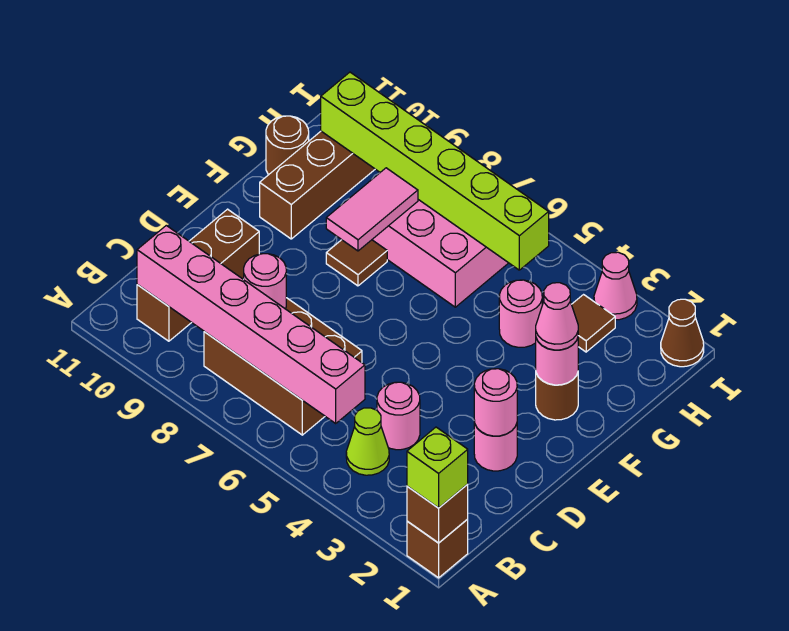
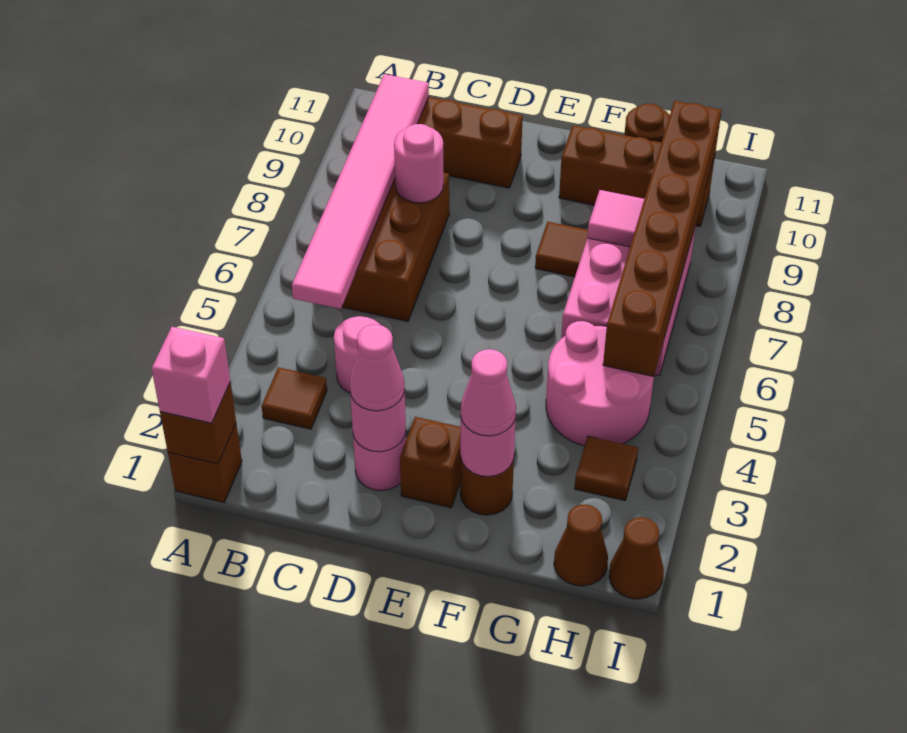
lime brick A1 level 3 -> pink brick A1 level 3
none -> brown tile B3 level 1
lime cone B4 level 1 -> none
pink brick B5:B10 level 2 -> pink tile B5:B10 level 2
none -> brown brick E2 level 1
pink tile F8:G8 level 2 -> pink tile G8 level 2
pink round brick G4 level 1 -> pink round brick G4:H5 level 1
none -> brown cone H1 level 1
lime brick H5:H10 level 2 -> brown brick H5:H10 level 2
pink cone I3 level 1 -> pink cone D2 level 3

